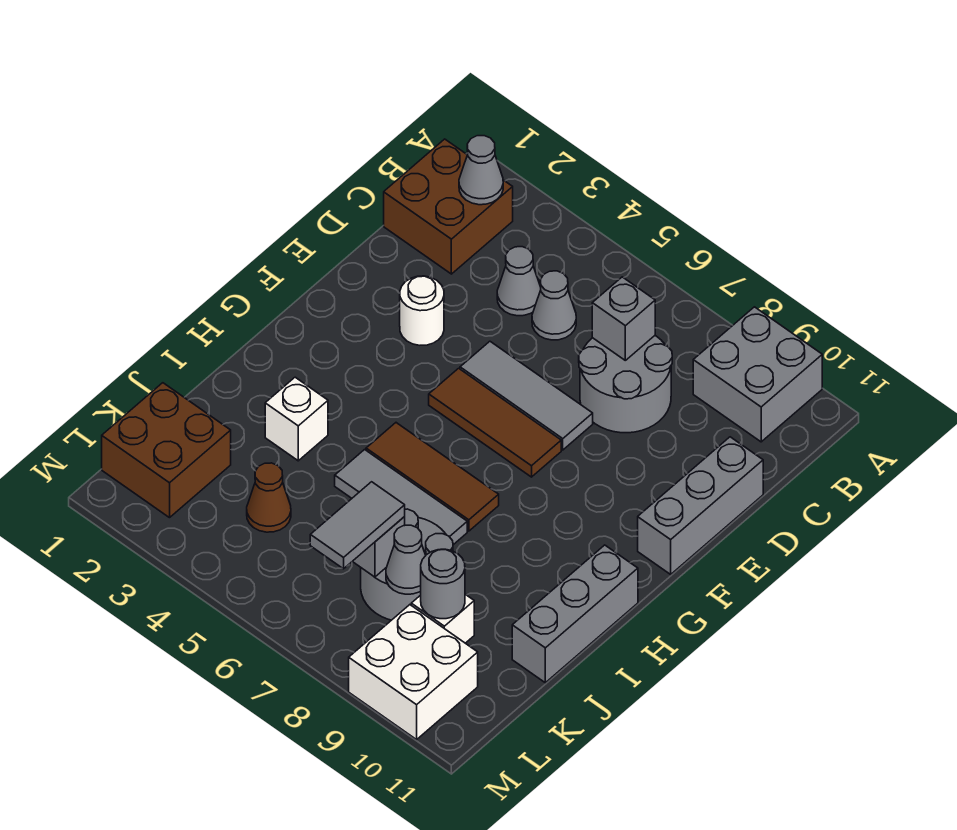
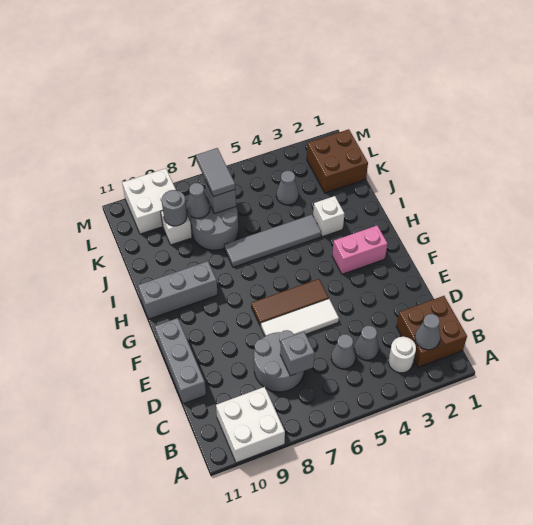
grey brick A9:B10 level 1 -> white brick A9:B10 level 1
white round brick E3 level 1 -> white round brick B3 level 1
grey tile E5:E7 level 1 -> white tile E5:E7 level 1
none -> pink brick G2:G3 level 1
brown tile H5:H7 level 1 -> none
grey brick H11:J11 level 1 -> grey brick H9:H11 level 1
grey tile I5:I7 level 1 -> grey tile I4:I7 level 1
brown cone K4 level 1 -> grey cone K4 level 1

